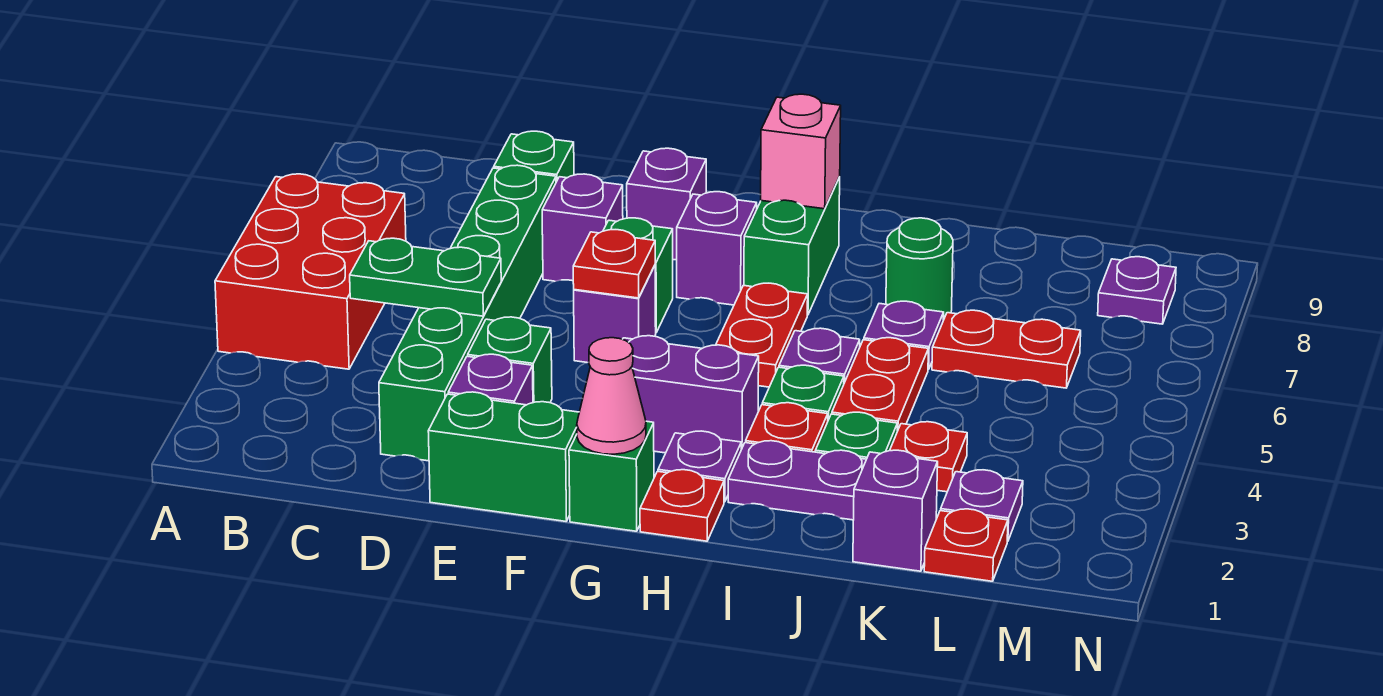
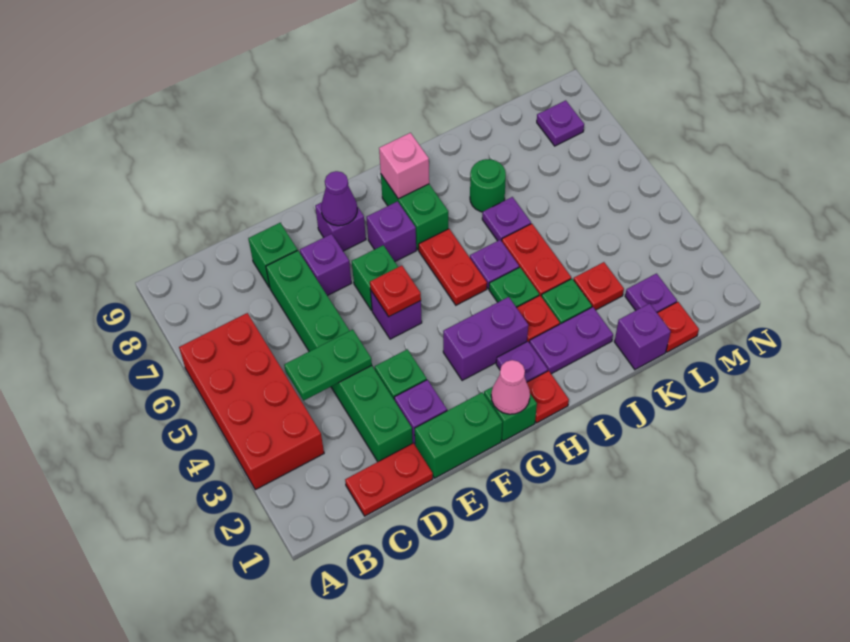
red brick A4:B6 level 1 -> red brick A3:B6 level 1
none -> purple cone F8 level 2
red plate K6:L6 level 1 -> red plate C1:D1 level 1

